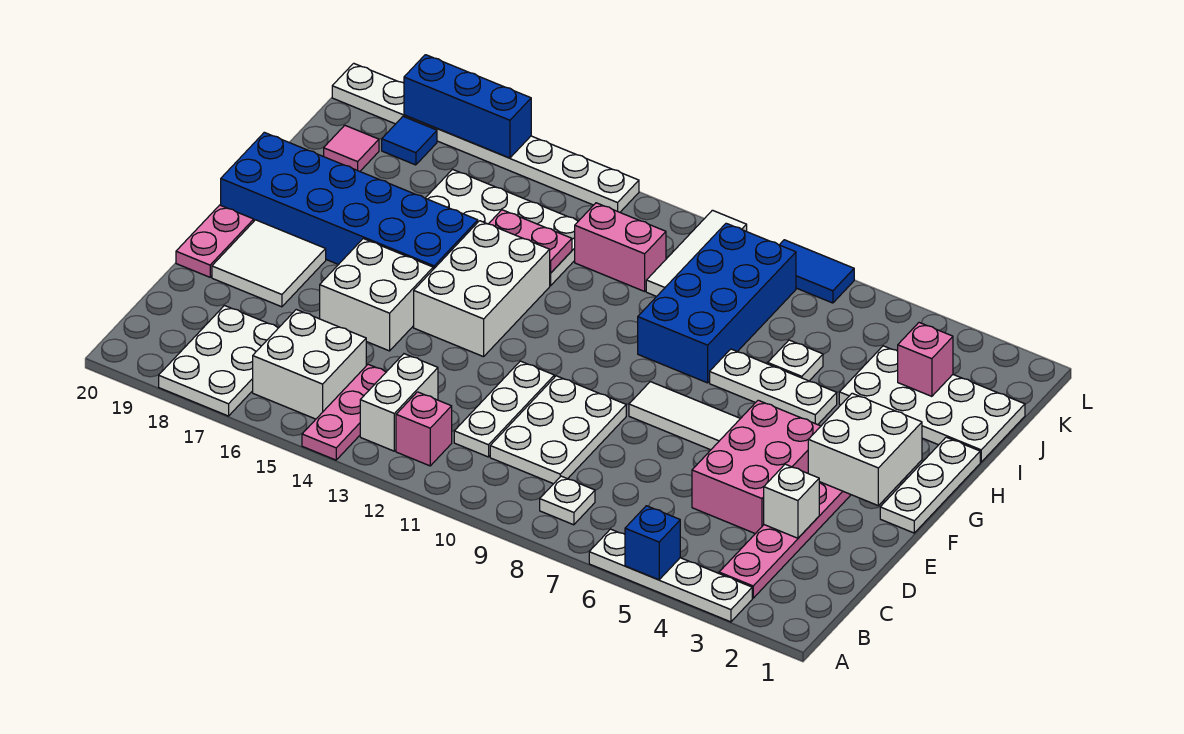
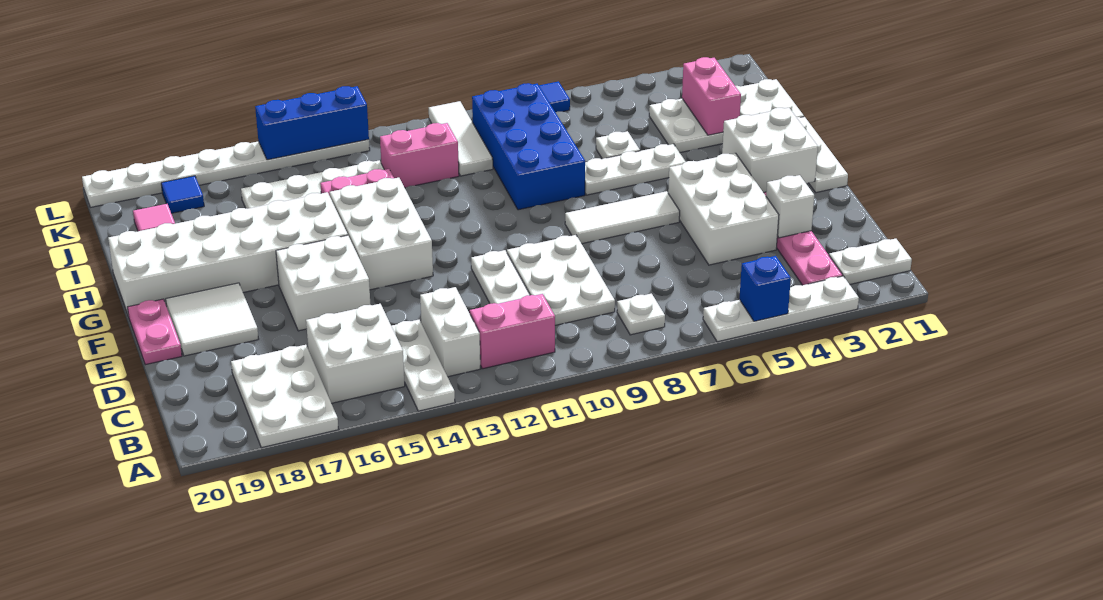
pink plate A14:C14 level 1 -> white plate A14:C14 level 1
none -> white plate B1:B2 level 1
pink brick B12 level 1 -> pink brick B11:B12 level 1
pink brick D4:F5 level 1 -> white brick D4:F5 level 1
blue brick G15:H20 level 1 -> white brick G15:H20 level 1
pink brick J3 level 2 -> pink brick I3:J3 level 2
blue brick L16:L18 level 2 -> blue brick L13:L15 level 2

